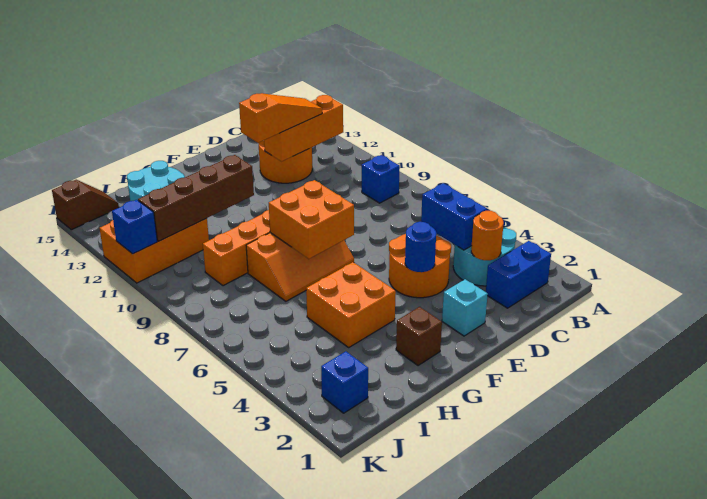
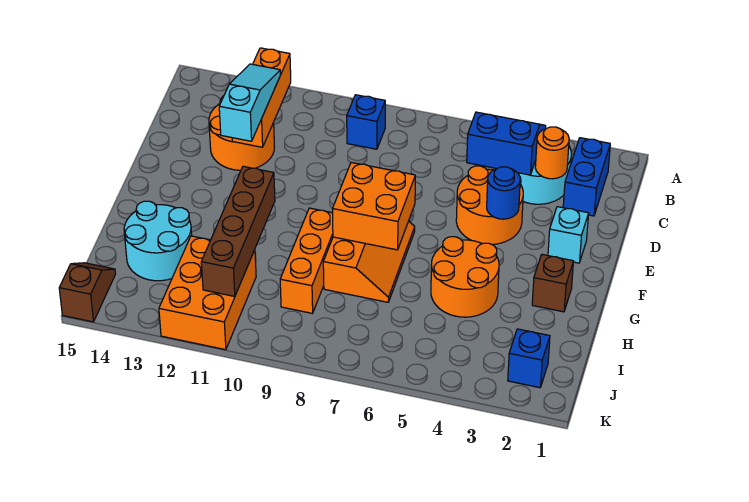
orange slope C12:E12 level 3 top E -> cyan slope C12:E12 level 3 top E
orange brick G4:H5 level 1 -> orange round brick G4:H5 level 1
blue brick K11 level 2 -> none

